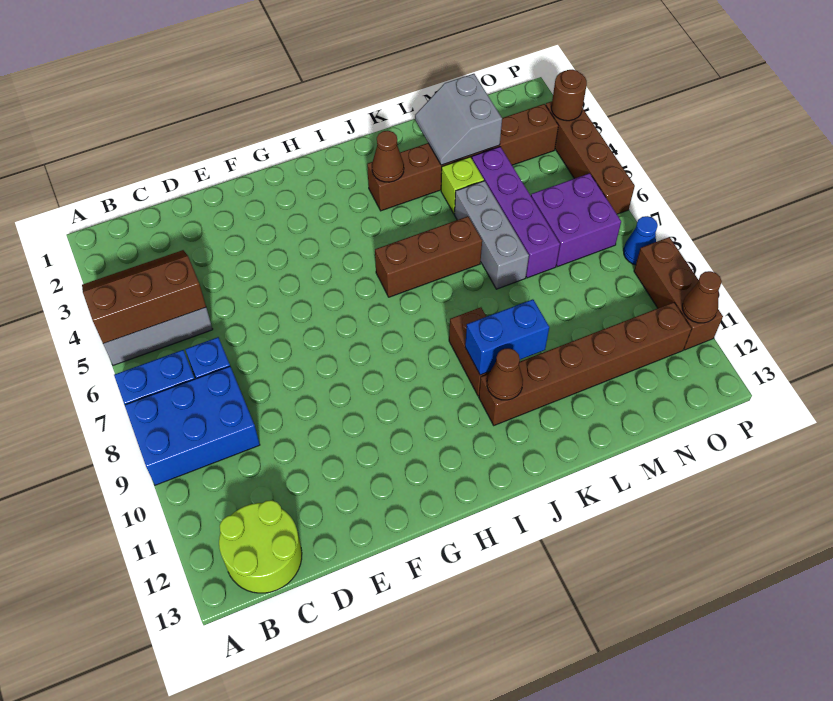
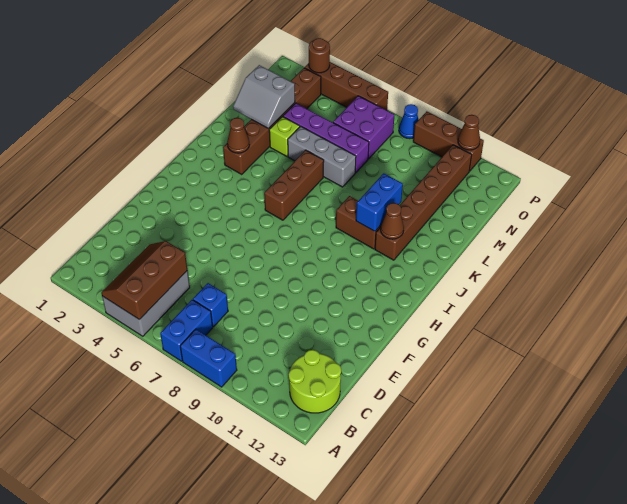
blue brick A8:C9 level 1 -> blue brick A8:A9 level 1

